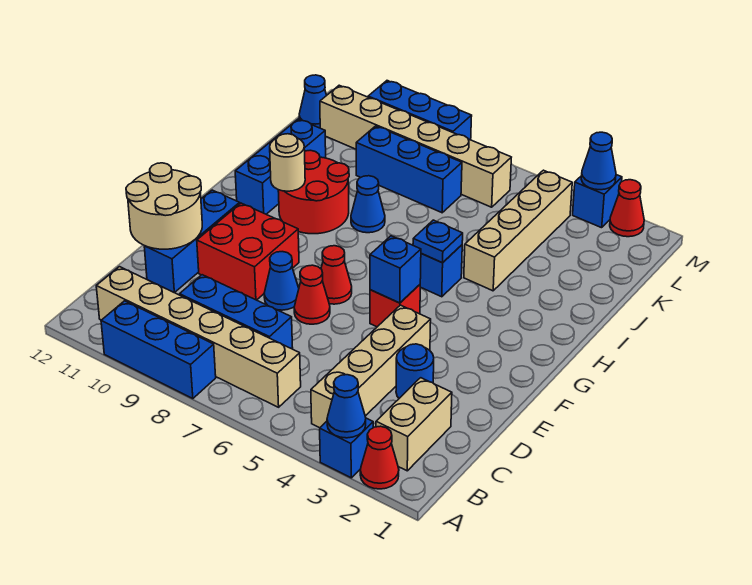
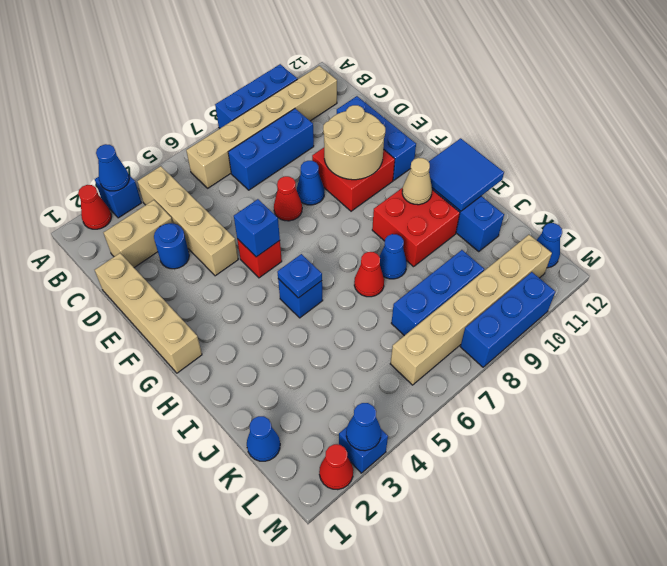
tan brick B2:C2 level 1 -> tan brick C2:C3 level 1
tan round brick D11:E12 level 2 -> tan round brick E9:F10 level 2
red cone F7 level 1 -> red cone I7 level 1
red round brick H9:I10 level 1 -> red brick H9:I10 level 1
tan round brick H10 level 2 -> tan cone H10 level 2
none -> blue tile H11:I12 level 2
tan brick I4:L4 level 1 -> tan brick D1:G1 level 1
none -> blue cone K1 level 1

